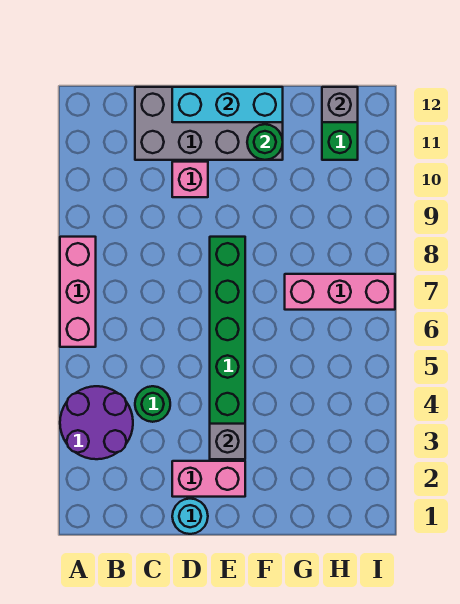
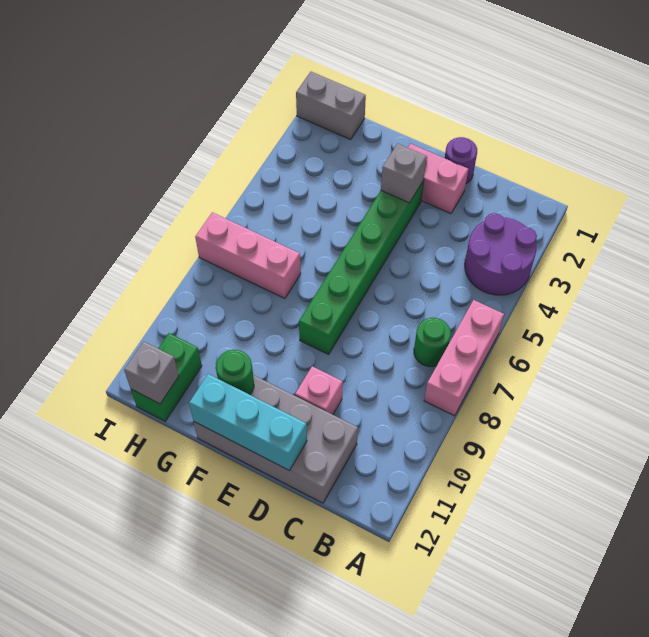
green round brick C4 level 1 -> green round brick B7 level 1
cyan round brick D1 level 1 -> purple round brick D1 level 1
none -> grey brick H1:I1 level 1

